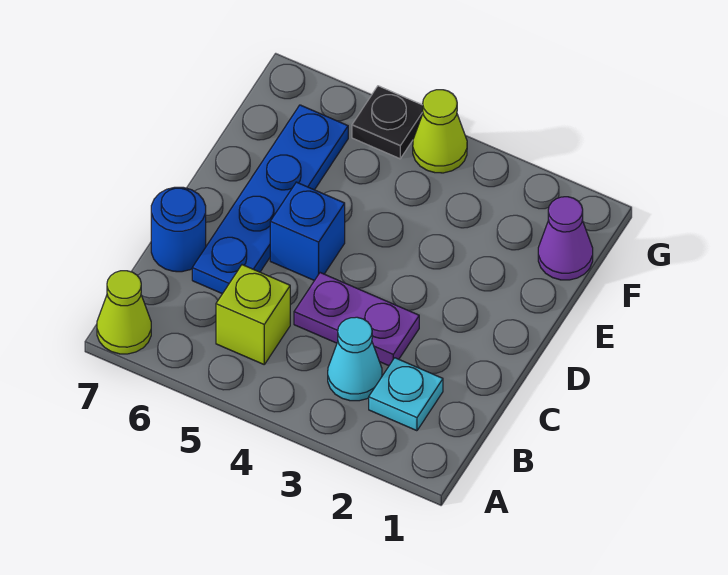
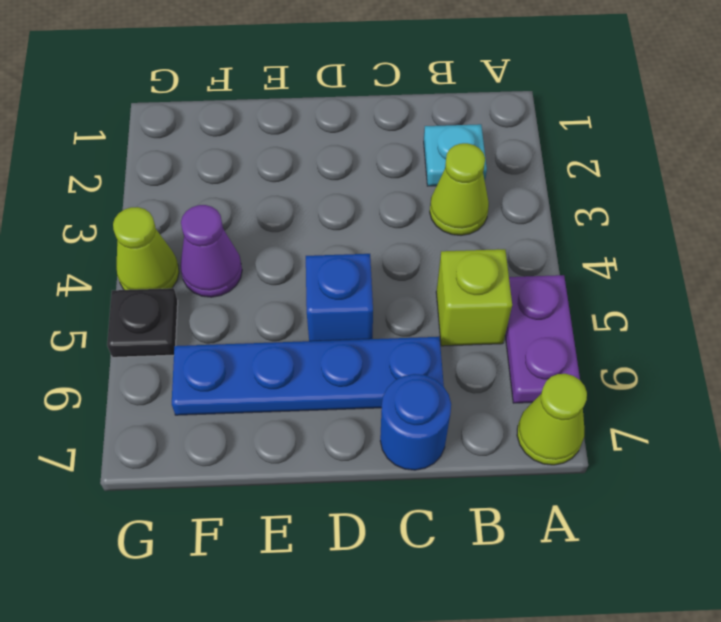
cyan cone B3 level 1 -> lime cone B3 level 1
purple plate C3:C4 level 1 -> purple plate A5:A6 level 1
purple cone F1 level 1 -> purple cone F4 level 1

